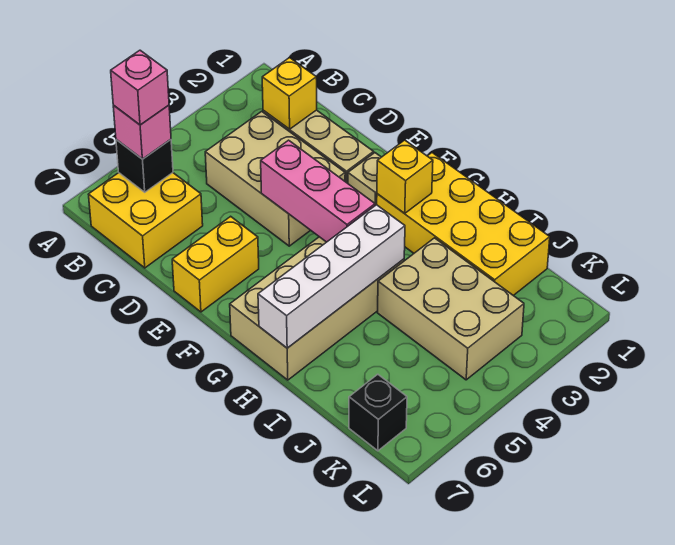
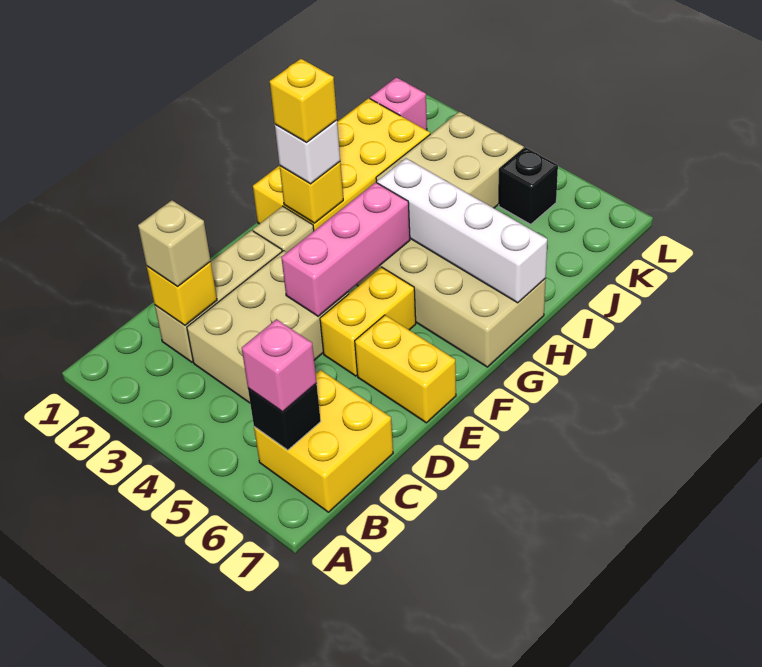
pink brick B6 level 4 -> pink brick K1 level 1
none -> tan brick C2 level 3
none -> yellow brick E5:F5 level 1
none -> white brick G2 level 3
none -> yellow brick G2 level 4
black brick K7 level 1 -> black brick K5 level 1

